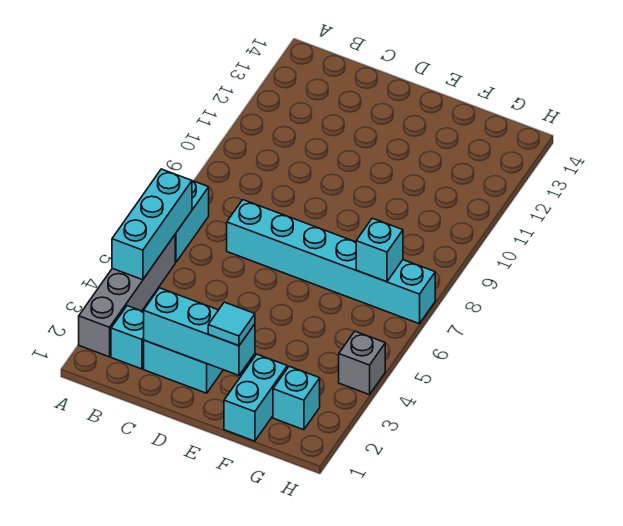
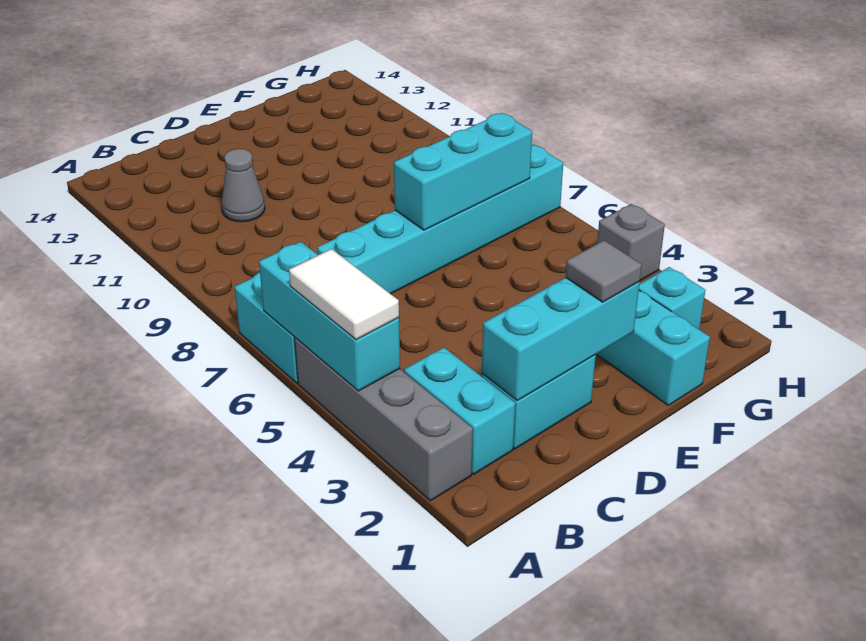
none -> white tile A4:A5 level 3
cyan brick B2 level 1 -> cyan brick B2:B3 level 1
none -> grey cone C11 level 1
cyan tile E2 level 3 -> grey tile E2 level 3
cyan brick G7 level 2 -> cyan brick E7:G7 level 2

